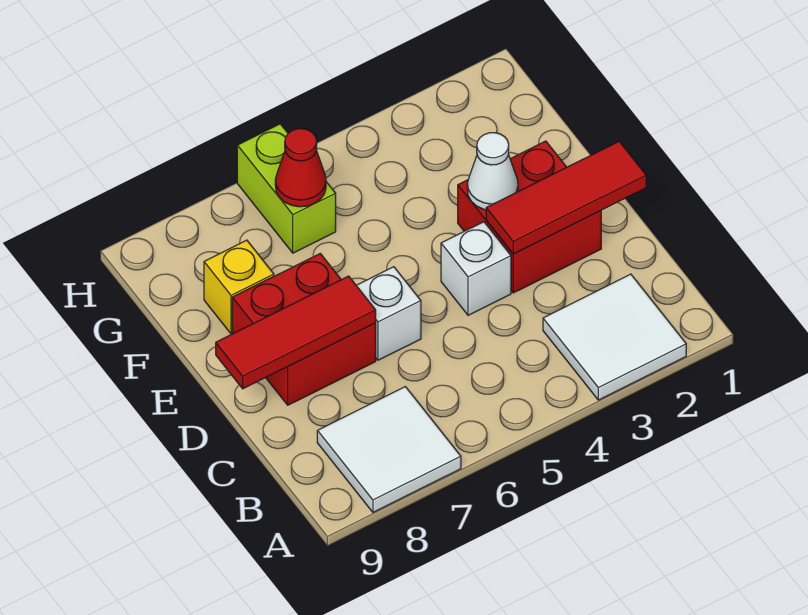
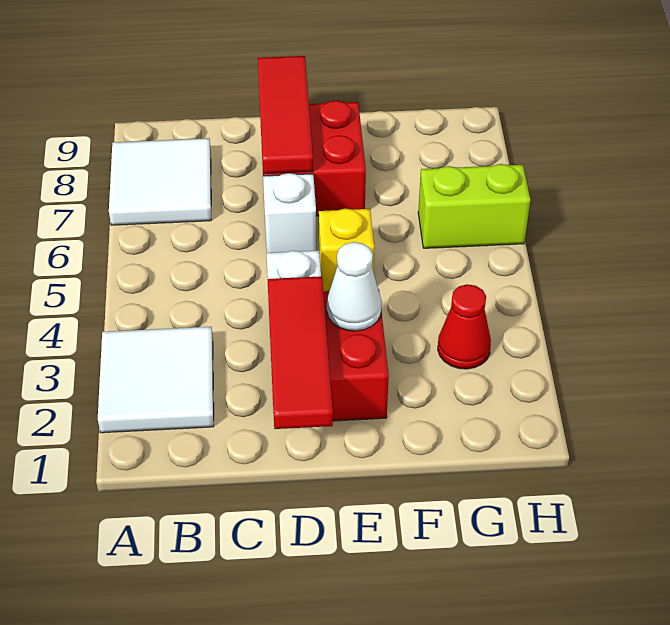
yellow brick F8 level 1 -> yellow brick E5 level 1
red cone G6 level 2 -> red cone G3 level 1

